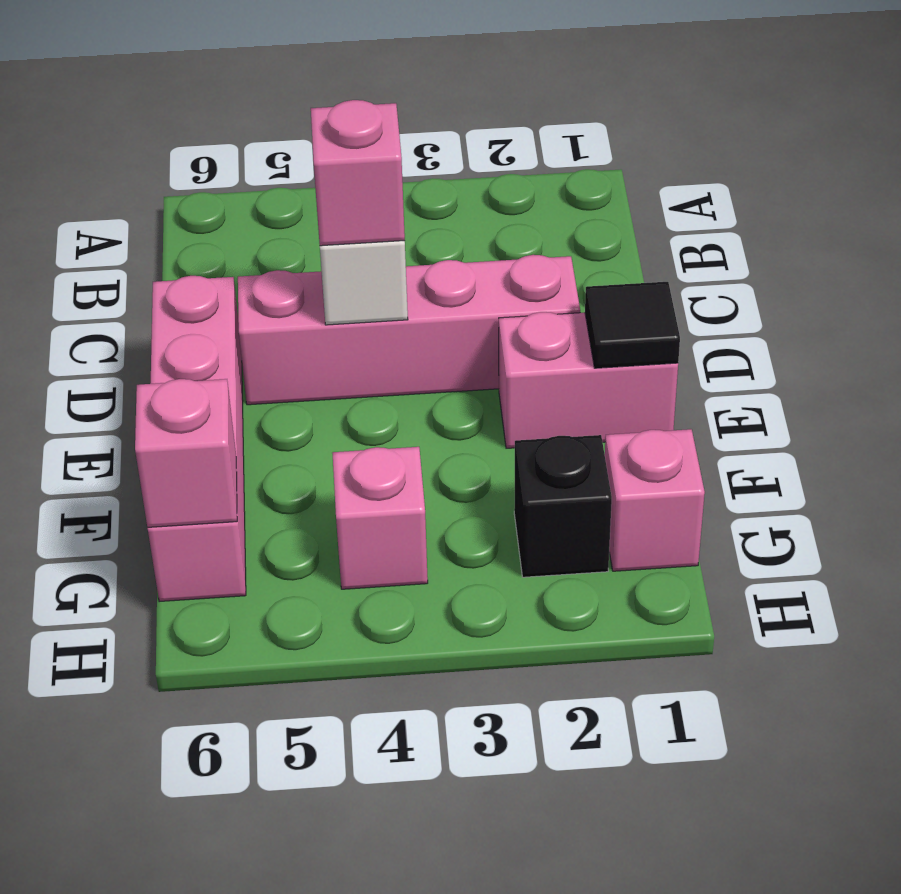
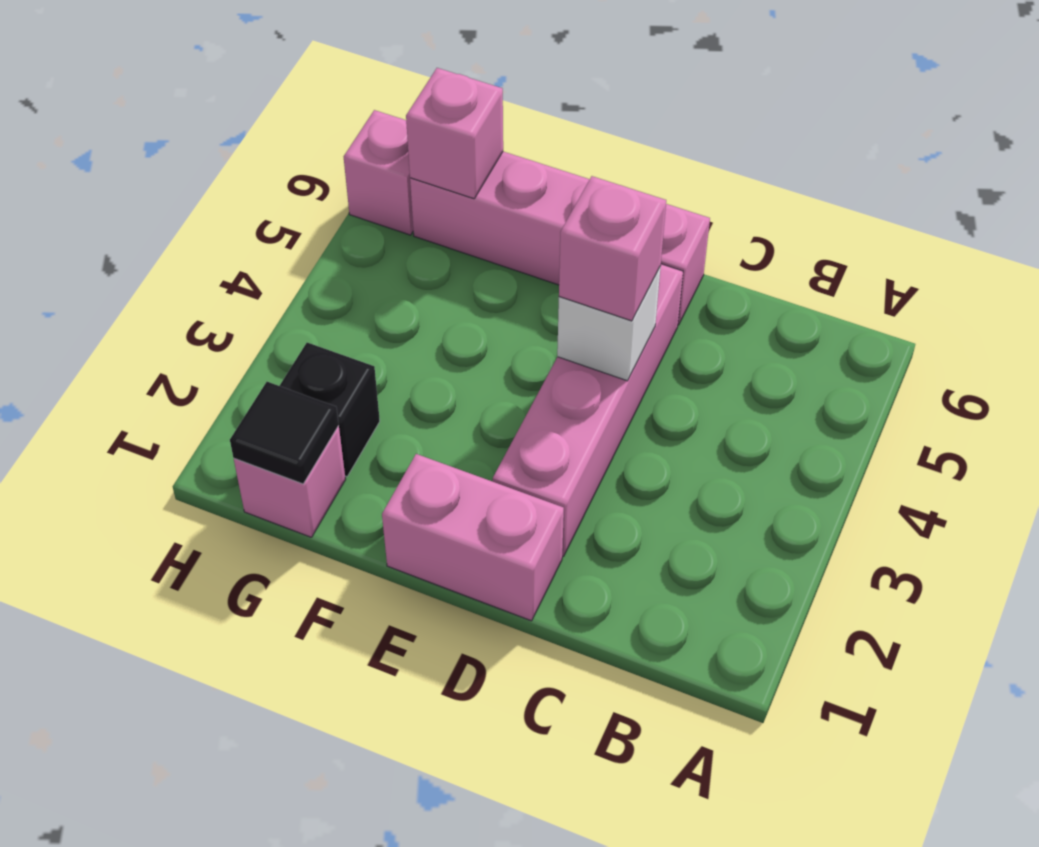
pink brick E1:E2 level 1 -> pink brick D1:E1 level 1
black tile E1 level 2 -> black tile G1 level 2
pink brick G4 level 1 -> pink brick H6 level 1

